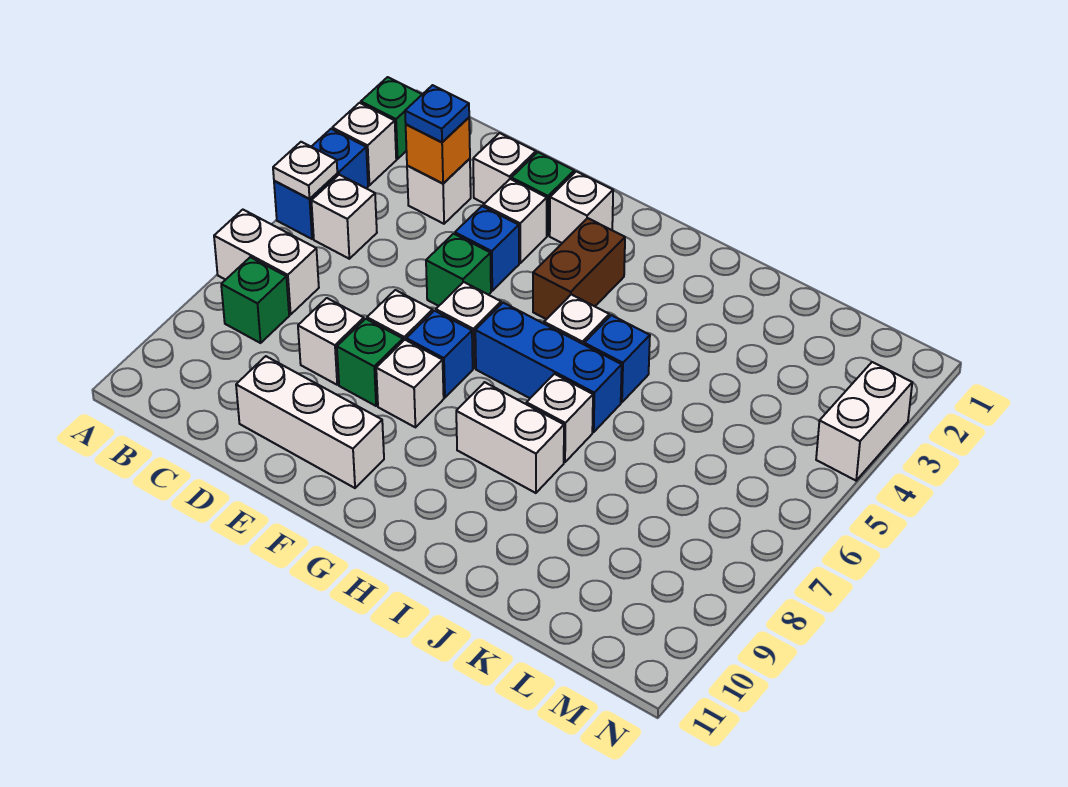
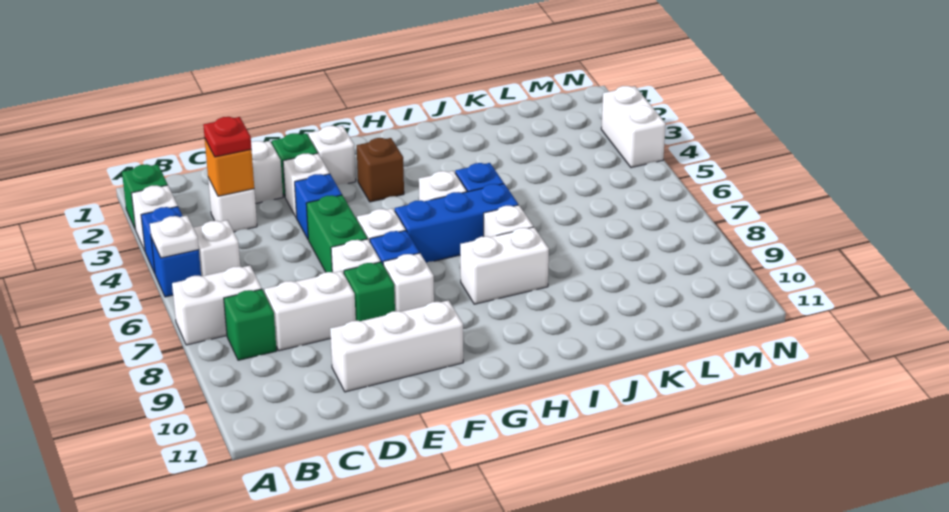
blue plate C3 level 3 -> red plate C3 level 3
white brick D8 level 1 -> white brick C8:D8 level 1
green brick E5 level 1 -> green brick E5:E6 level 1
brown brick G3:G4 level 1 -> brown brick G3 level 1

